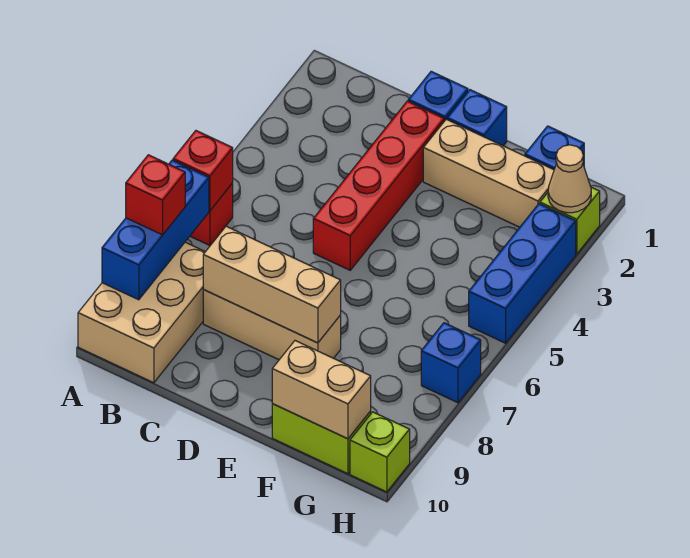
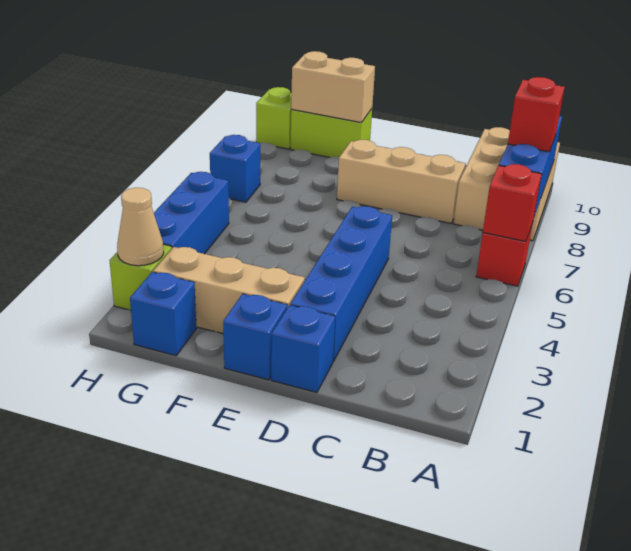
tan brick C8:E8 level 2 -> none
red brick D2:D5 level 1 -> blue brick D2:D5 level 1

